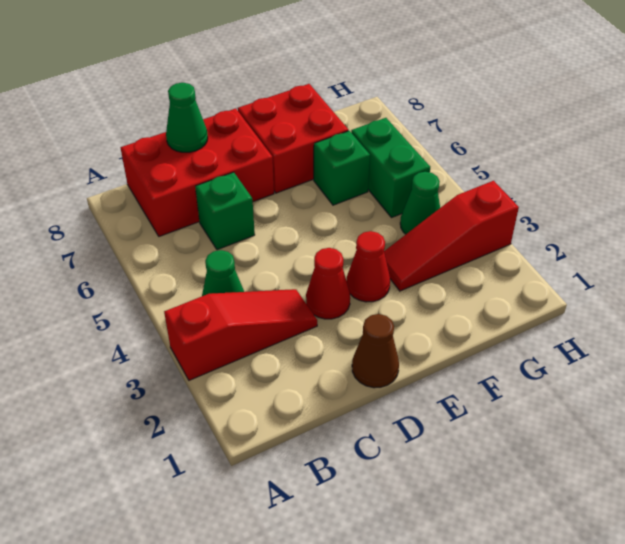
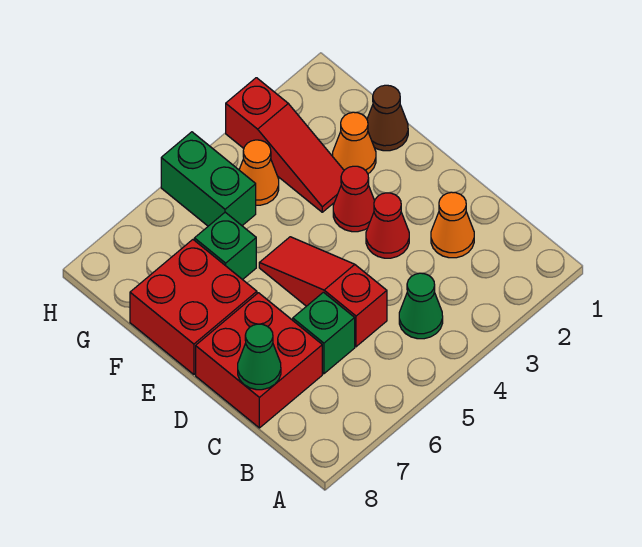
red slope A3:C3 level 1 top A -> red slope C5:E5 level 1 top C
red brick B7:D8 level 1 -> red brick C7:D8 level 1
none -> orange cone C2 level 1
brown cone D1 level 1 -> brown cone F1 level 1
none -> orange cone F2 level 1
green cone G4 level 1 -> orange cone G4 level 1
green brick G5:G6 level 1 -> green brick G5:H5 level 1

